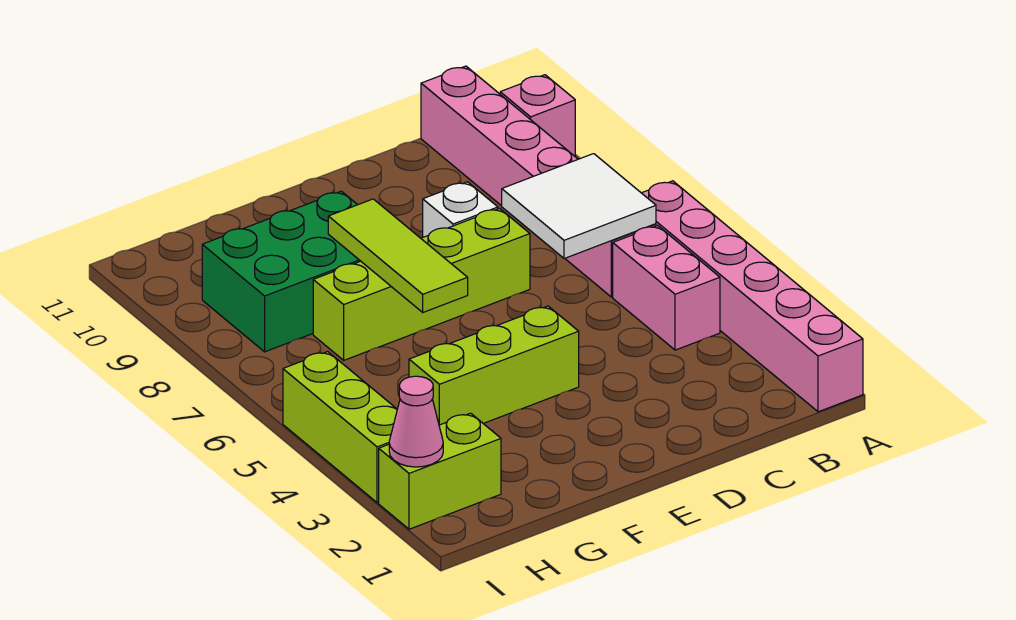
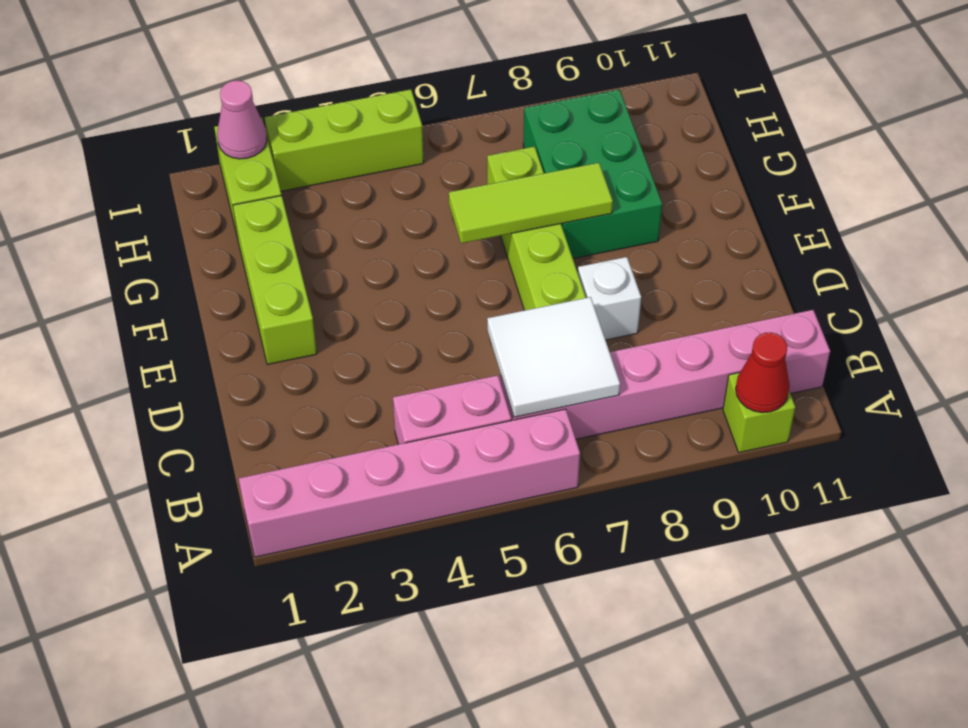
pink brick A10 level 1 -> lime brick A10 level 1
none -> red cone A10 level 2
lime brick E4:G4 level 1 -> lime brick E2:G2 level 1

